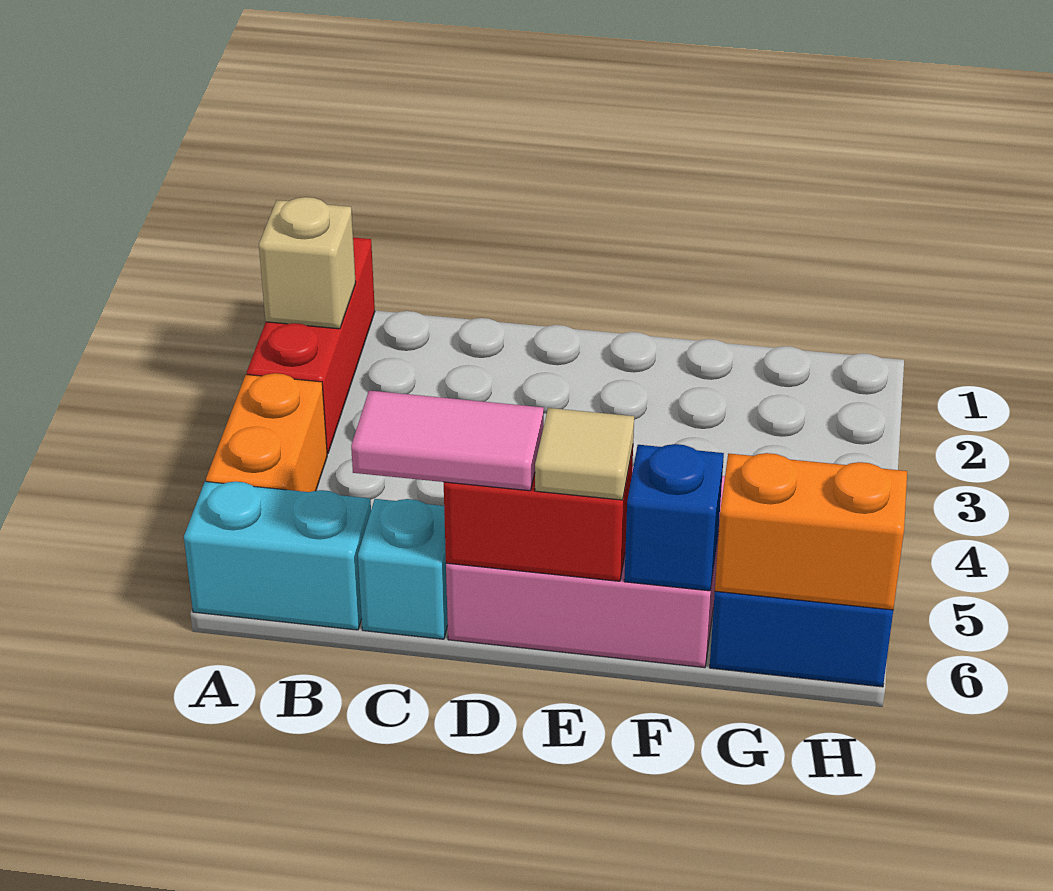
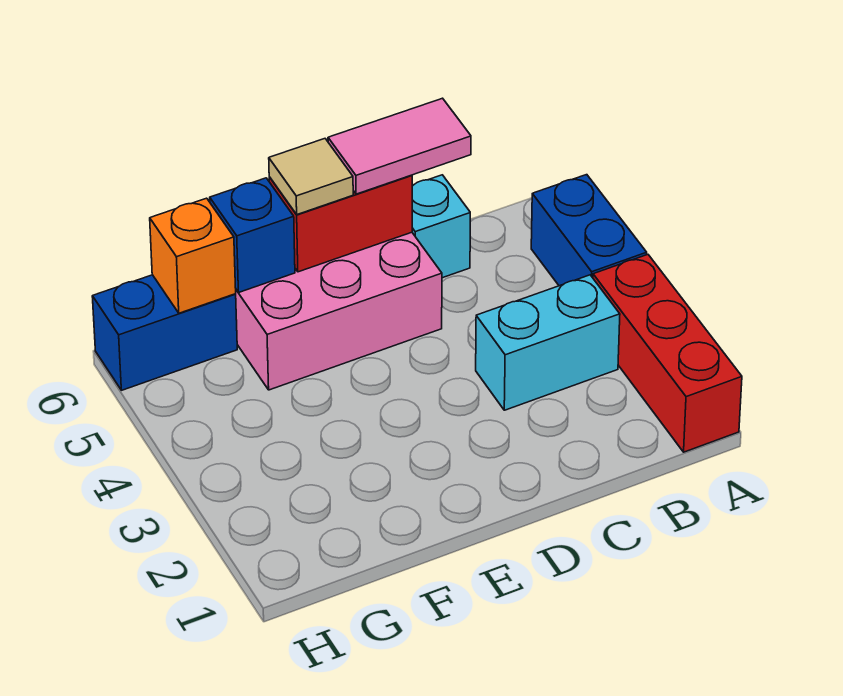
tan brick A2 level 2 -> none
orange brick A4:A5 level 1 -> blue brick A4:A5 level 1
cyan brick A6:B6 level 1 -> cyan brick B3:C3 level 1
orange brick G6:H6 level 2 -> orange brick G6 level 2

